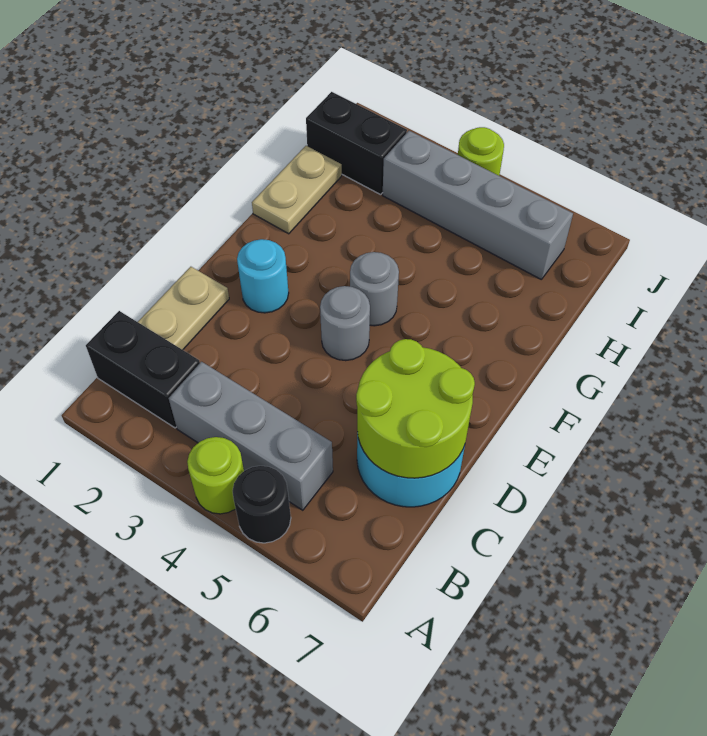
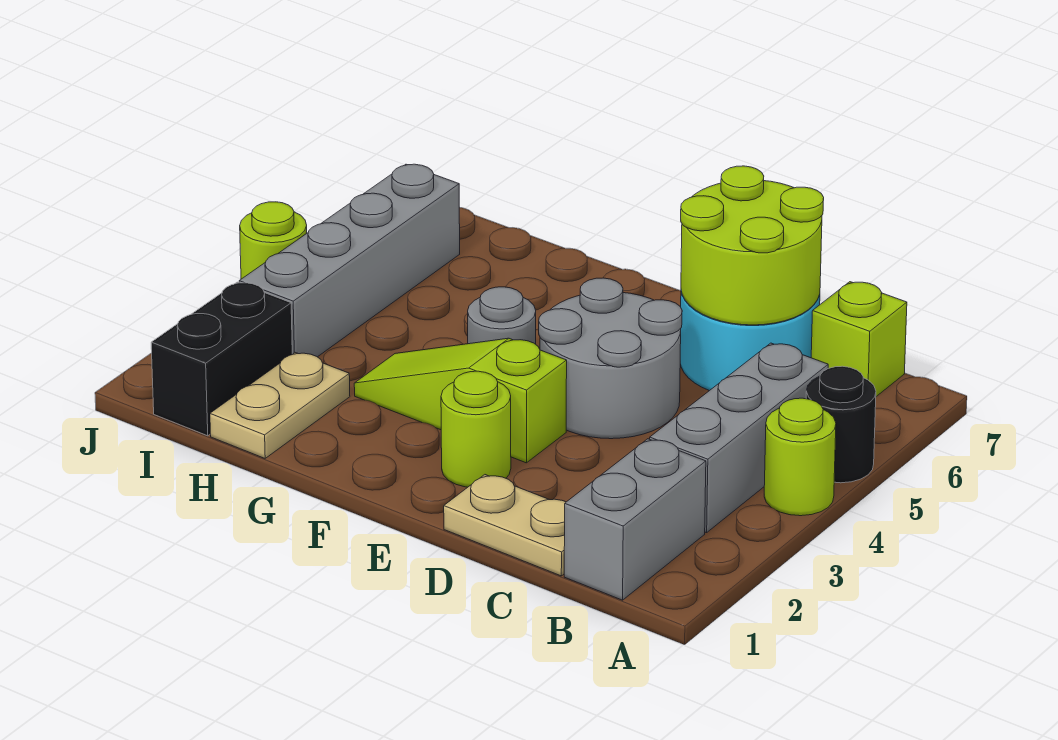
black brick B1:B2 level 1 -> grey brick B1:B2 level 1
none -> lime brick B7 level 1
cyan round brick E2 level 1 -> lime round brick E2 level 1
none -> lime slope E3:G3 level 1 top E
grey round brick E4 level 1 -> grey round brick D4:E5 level 1
tan plate G1:H1 level 1 -> tan plate H1:H2 level 1

